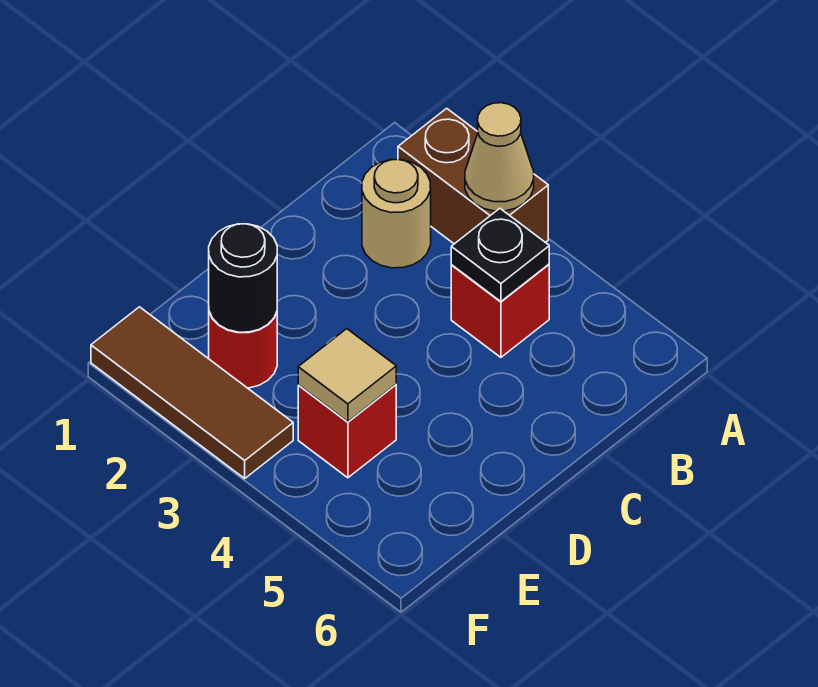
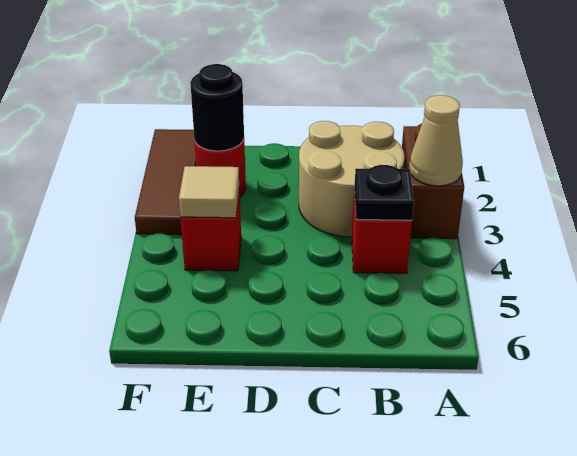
tan round brick B2 level 1 -> tan round brick B2:C3 level 1

